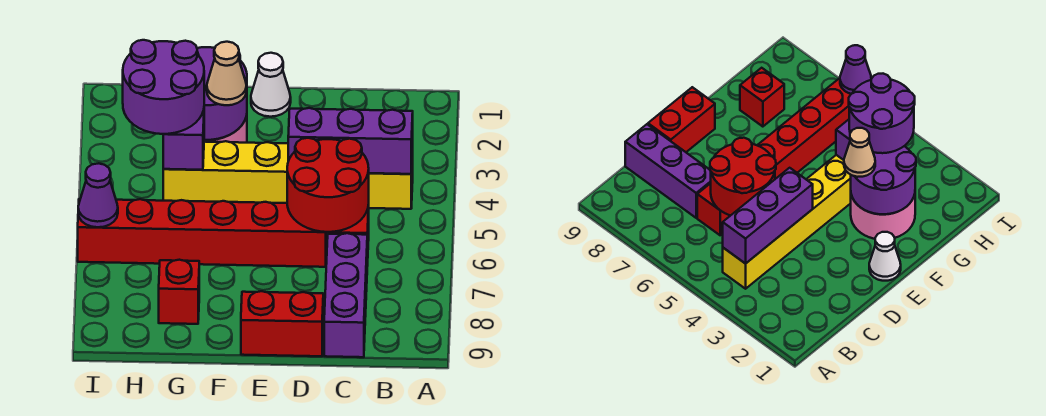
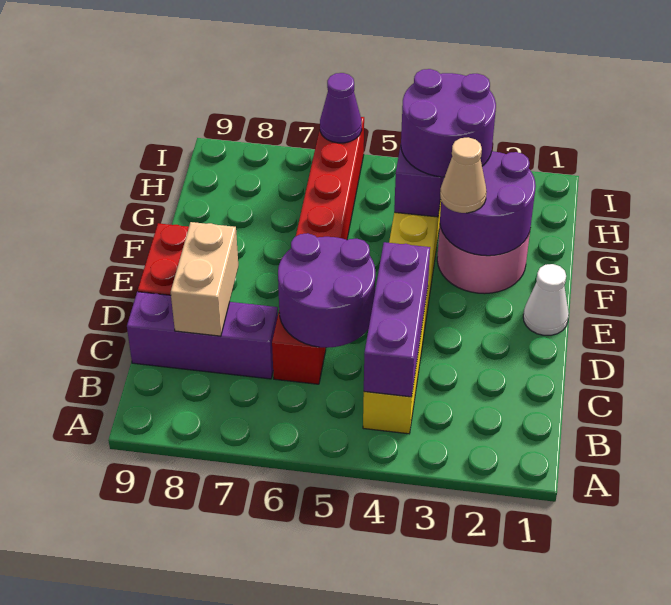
red round brick C5:D6 level 2 -> purple round brick C5:D6 level 2
none -> tan brick C8:D8 level 2
red brick G8 level 1 -> none

